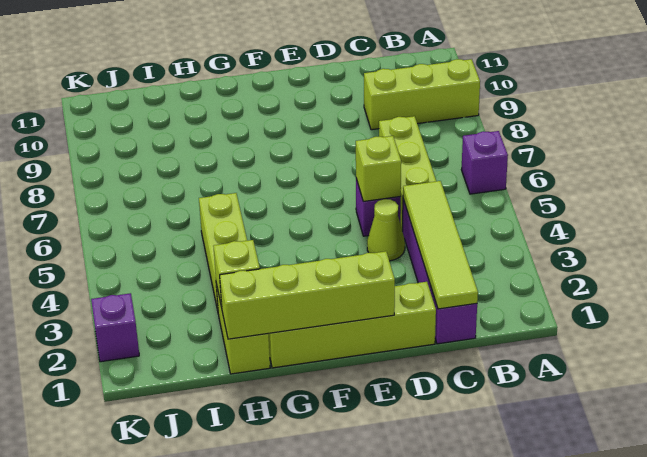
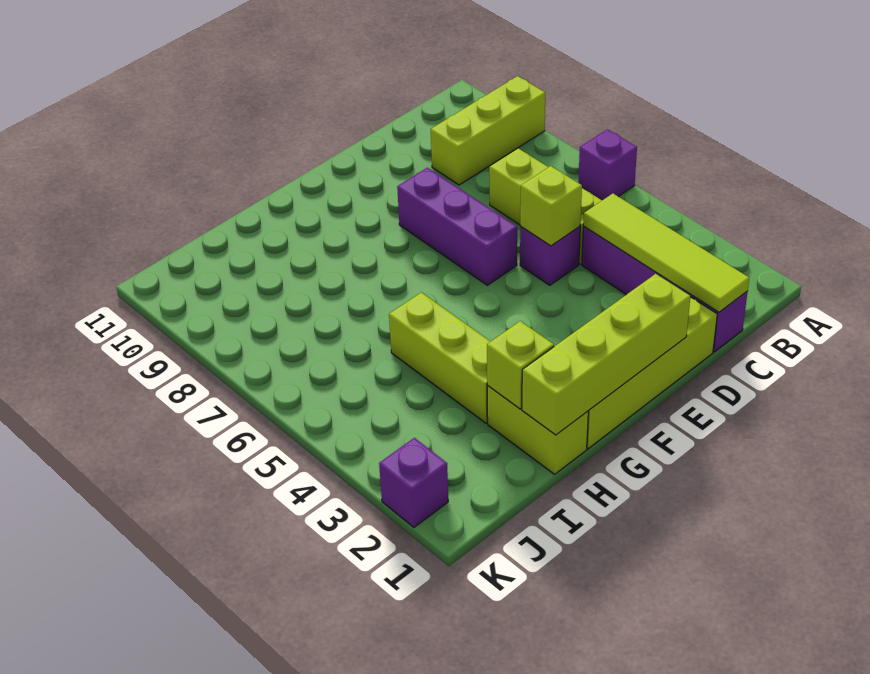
lime cone D4 level 1 -> none
none -> purple brick E6:E8 level 1

